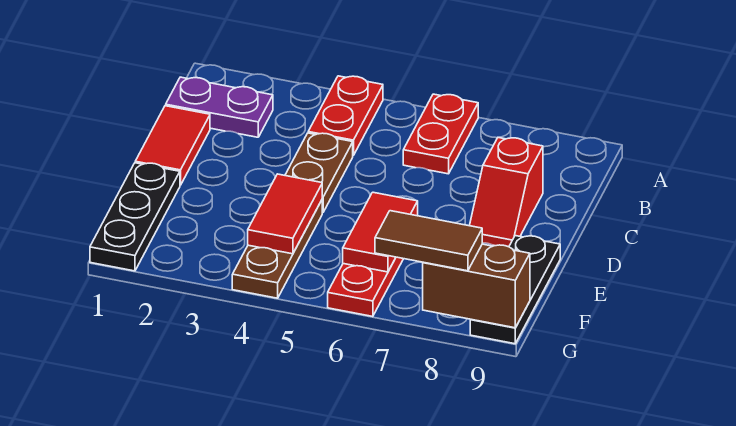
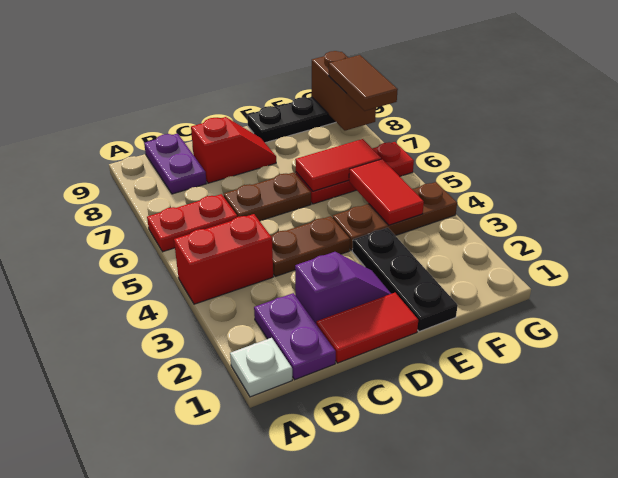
none -> white plate A1 level 1
red plate A4:B4 level 1 -> red brick A4:B4 level 1
none -> purple plate B8:B9 level 1
none -> purple slope C2:D2 level 1 top C
none -> brown plate C6:D6 level 1
black plate E1:G1 level 1 -> black plate E1:E3 level 1
red tile E4:F4 level 2 -> red tile F4:F5 level 2

